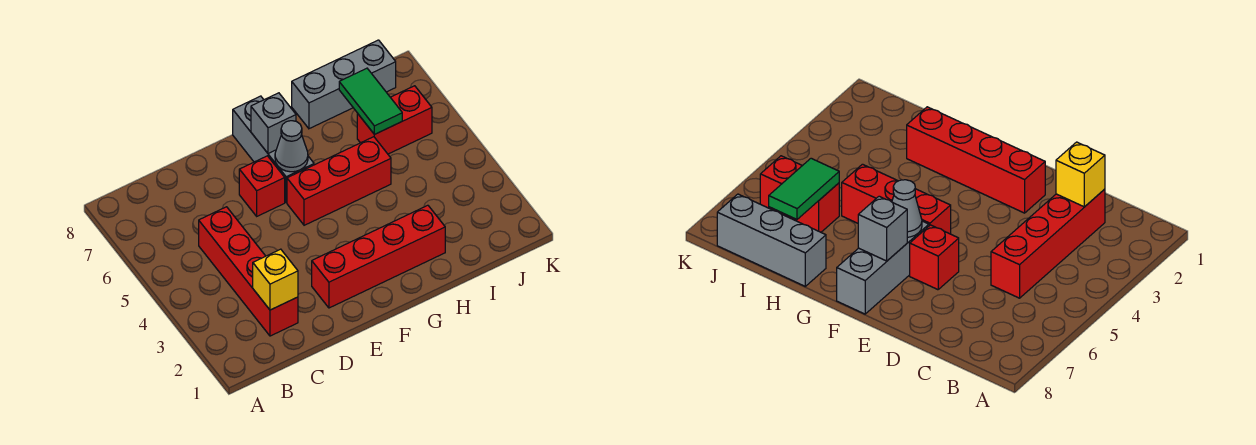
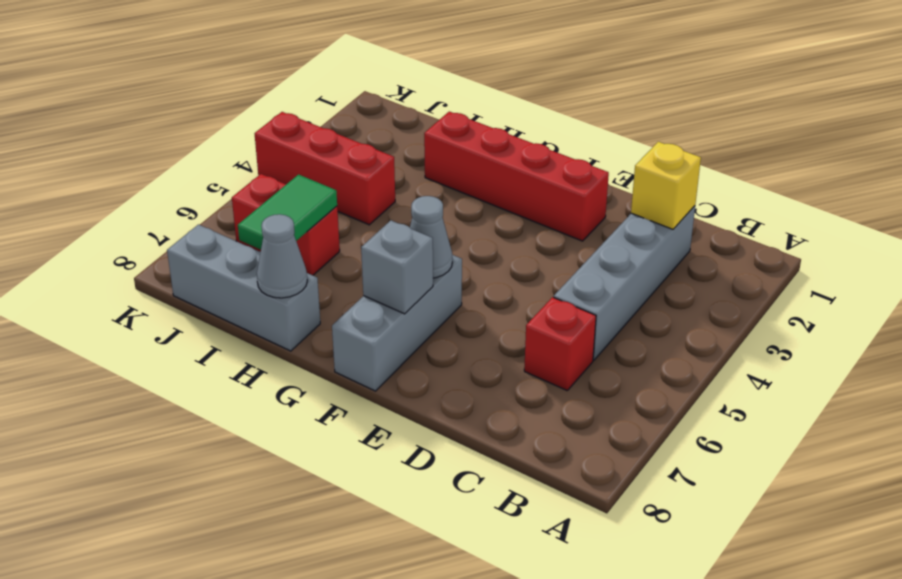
red brick C2:C5 level 1 -> grey brick C2:C5 level 1
red brick E6 level 1 -> red brick C6 level 1
red brick F5:H5 level 1 -> red brick I4:K4 level 1
none -> grey cone H8 level 2

